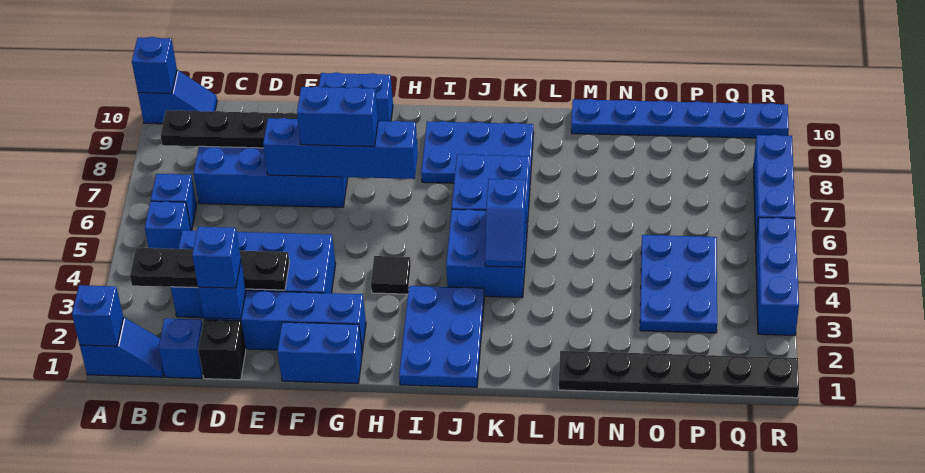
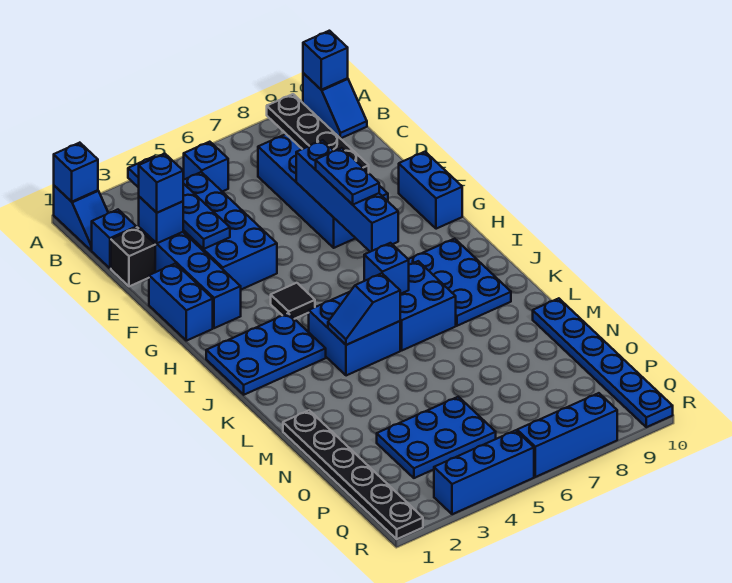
black plate B3:E3 level 2 -> blue plate B3:E3 level 2
blue brick B6 level 1 -> blue brick J6 level 2
blue brick F7:G7 level 3 -> blue plate F7:G7 level 3

